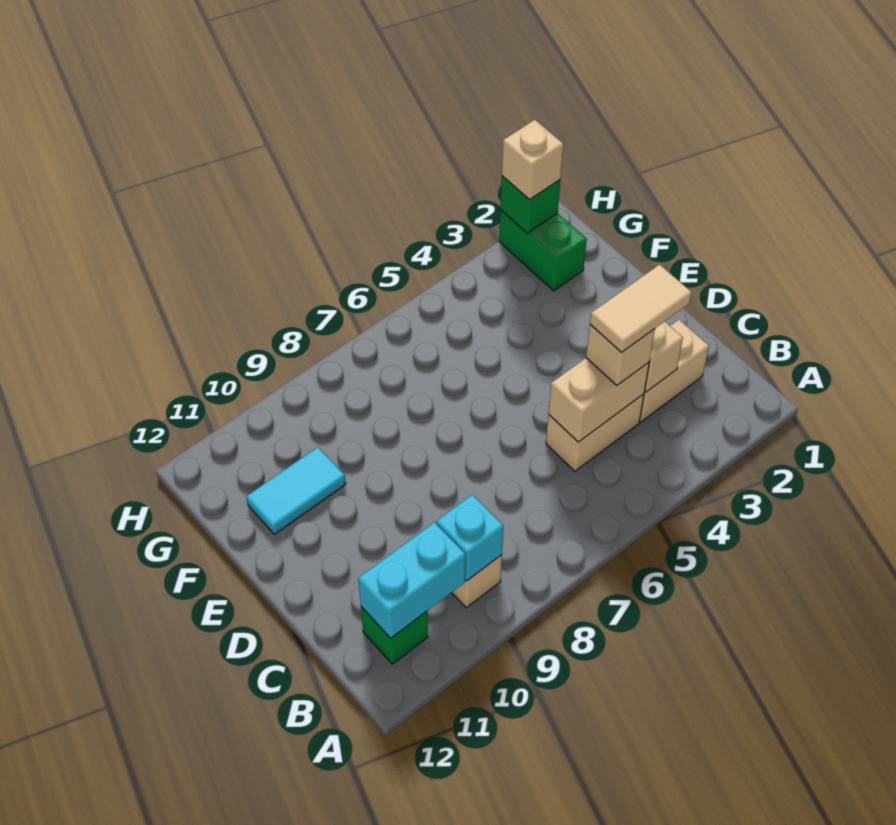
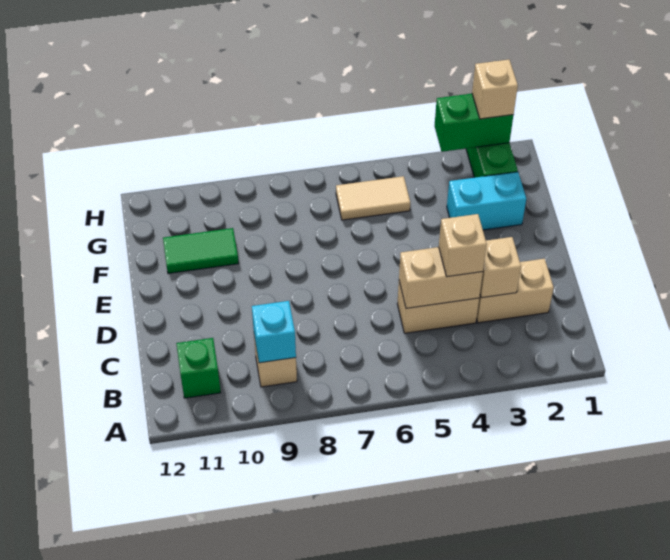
cyan brick B10:B11 level 2 -> cyan brick F2:F3 level 1
tan tile C3:C4 level 4 -> tan tile G5:G6 level 1
cyan tile F10:F11 level 1 -> green tile F10:F11 level 1
green brick H2 level 2 -> green brick H2:H3 level 2

